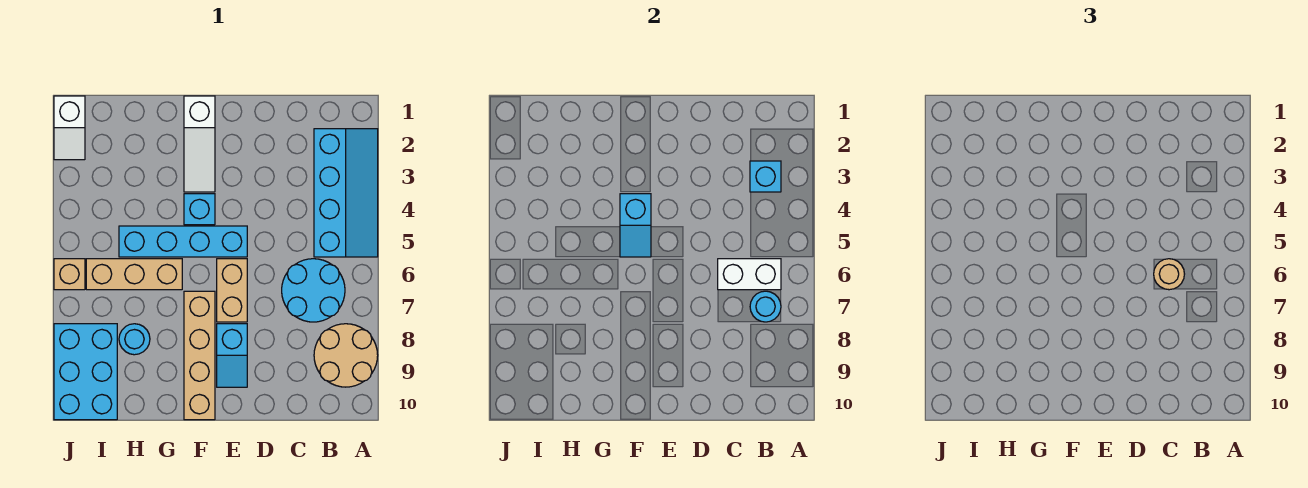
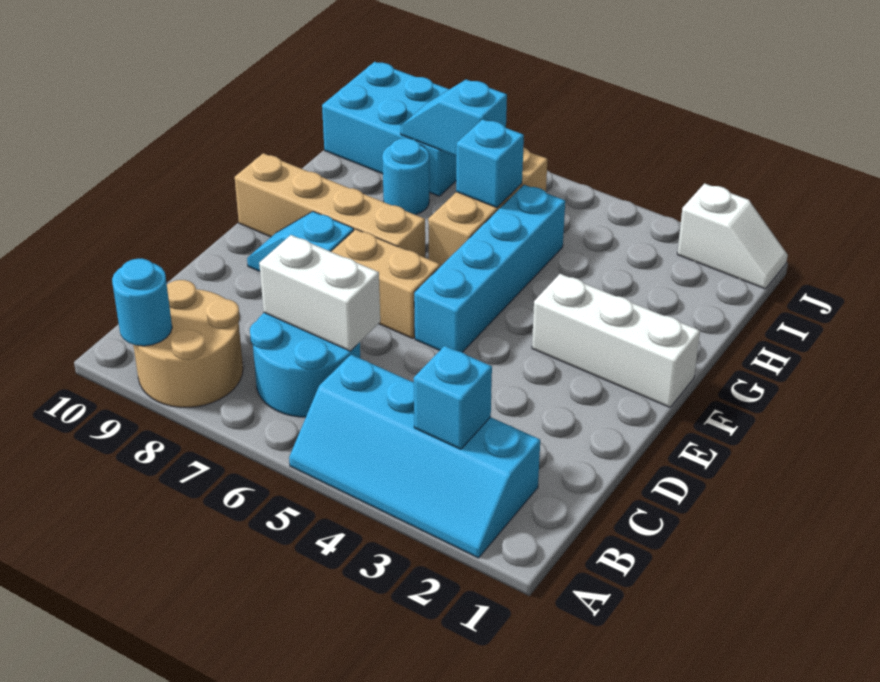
white brick B6:C6 level 2 -> white brick C6:C7 level 2
cyan round brick B7 level 2 -> cyan round brick A9 level 2
tan round brick C6 level 3 -> none
white slope F1:F3 level 1 top 1 -> white brick F1:F3 level 1
cyan brick F4 level 1 -> cyan brick H6 level 2
cyan slope F4:F5 level 2 top 4 -> cyan slope I7:I8 level 2 top 7
white slope J1:J2 level 1 top 1 -> white slope J1:J2 level 1 top 2
tan brick J6 level 1 -> none

